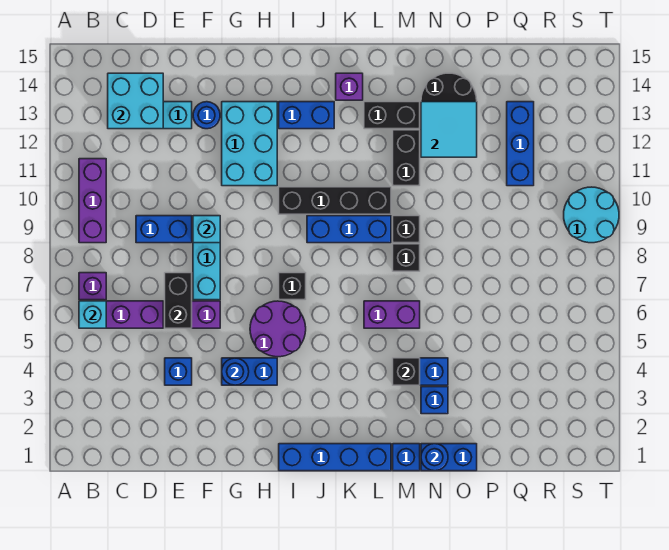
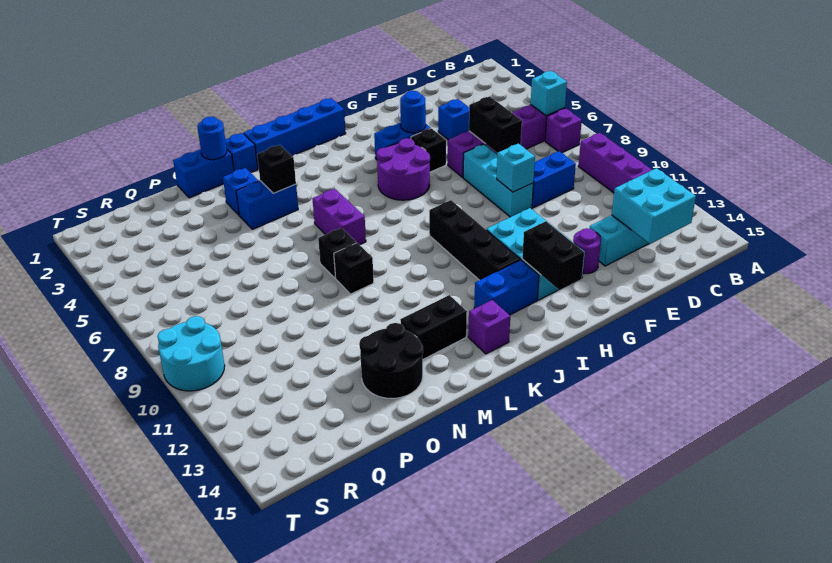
blue round brick F13 level 1 -> purple round brick F13 level 1
black brick I7 level 1 -> black brick G5 level 1
black brick I10:L10 level 1 -> black brick I9:I12 level 1
blue brick J9:L9 level 1 -> none
purple brick L6:M6 level 1 -> purple brick L6:L7 level 1
black brick M11:M12 level 1 -> black brick H13:H14 level 2
cyan tile N12:O13 level 2 -> none
blue brick Q11:Q13 level 1 -> none

